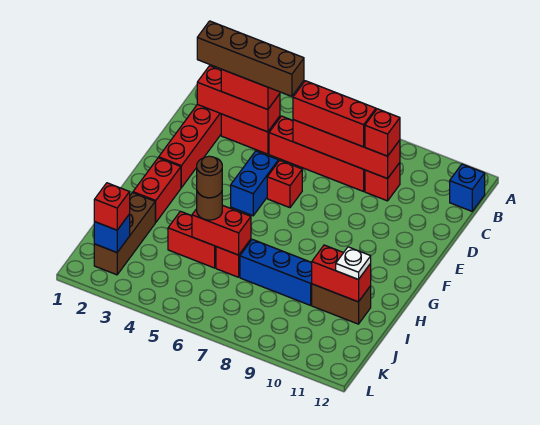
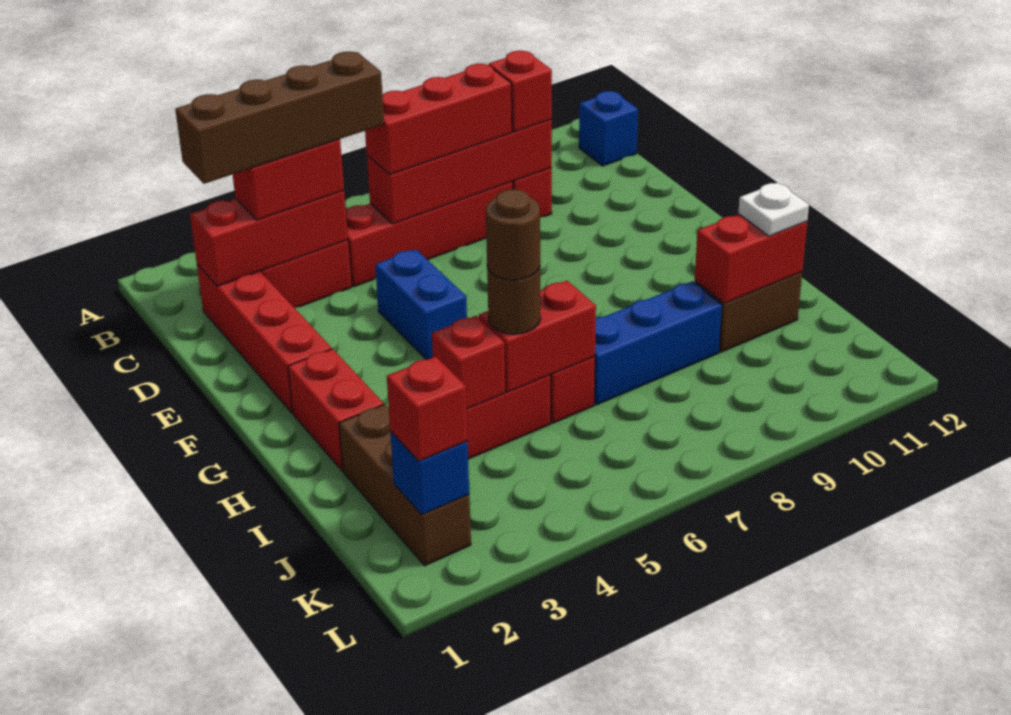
red brick E6 level 1 -> red brick I4 level 2

